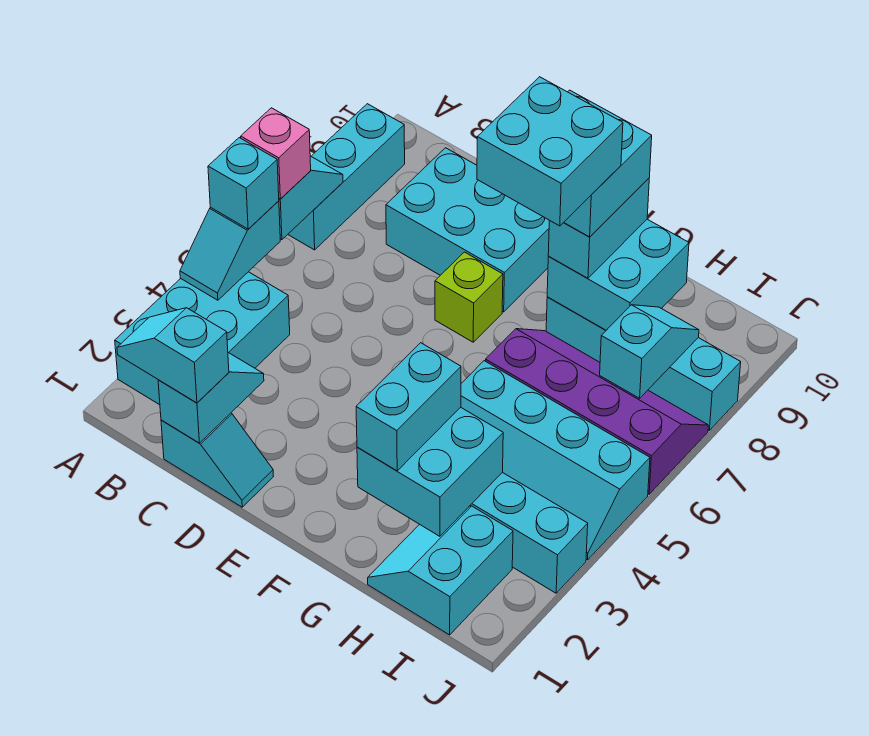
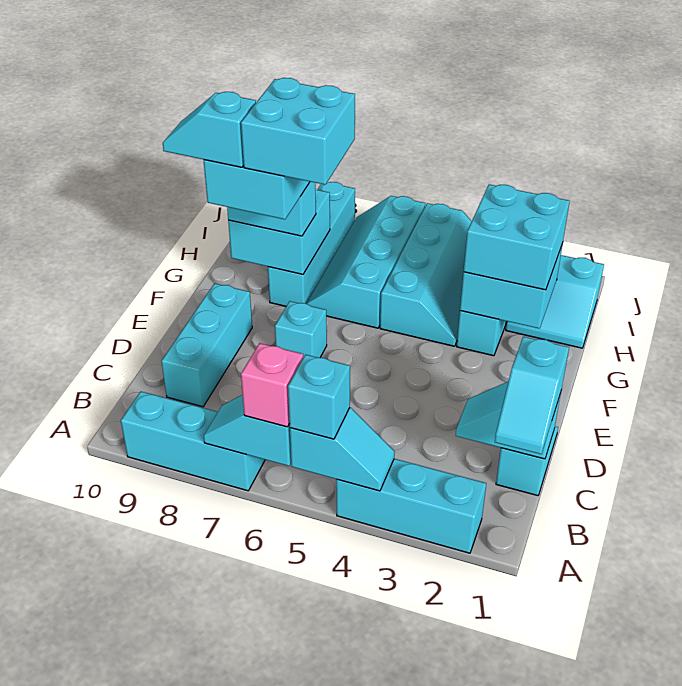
cyan brick A2:B4 level 1 -> cyan brick A2:A4 level 1
cyan brick C8:E9 level 1 -> cyan brick C9:E9 level 1
lime brick E7 level 1 -> cyan brick E7 level 1
cyan brick G2:G3 level 3 -> cyan brick G2:H3 level 3
purple slope G6:J7 level 1 top 6 -> cyan slope G6:J7 level 1 top 6
cyan slope I7:I8 level 2 top 7 -> cyan slope F9:F10 level 5 top 9

